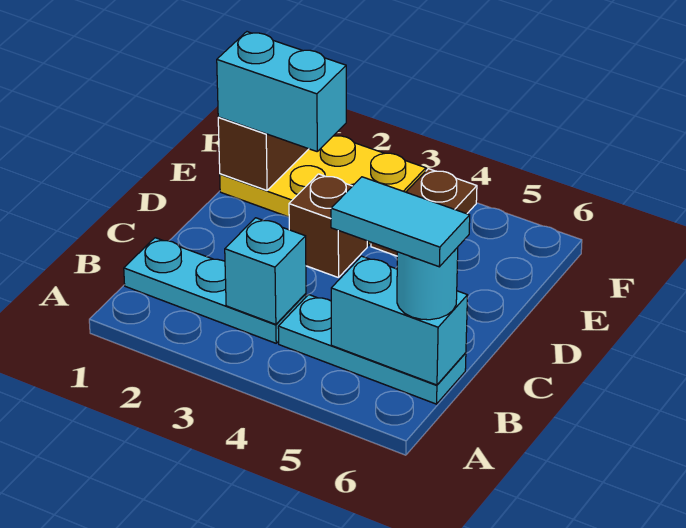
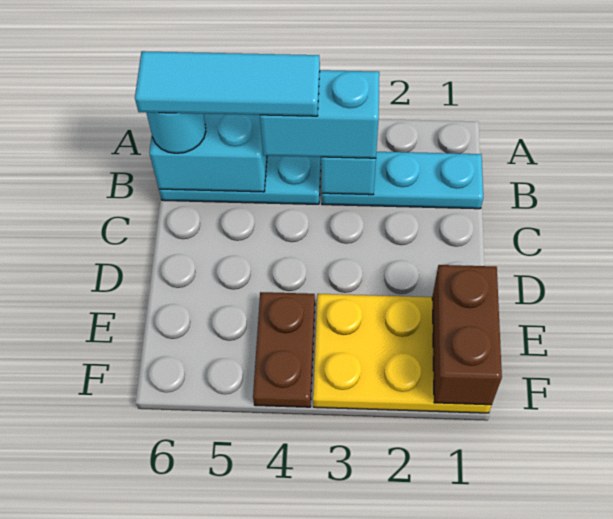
cyan tile B5:B6 level 4 -> cyan tile B4:B6 level 4
brown brick D3 level 1 -> none
cyan brick E1:E2 level 3 -> cyan brick B3:B4 level 3

